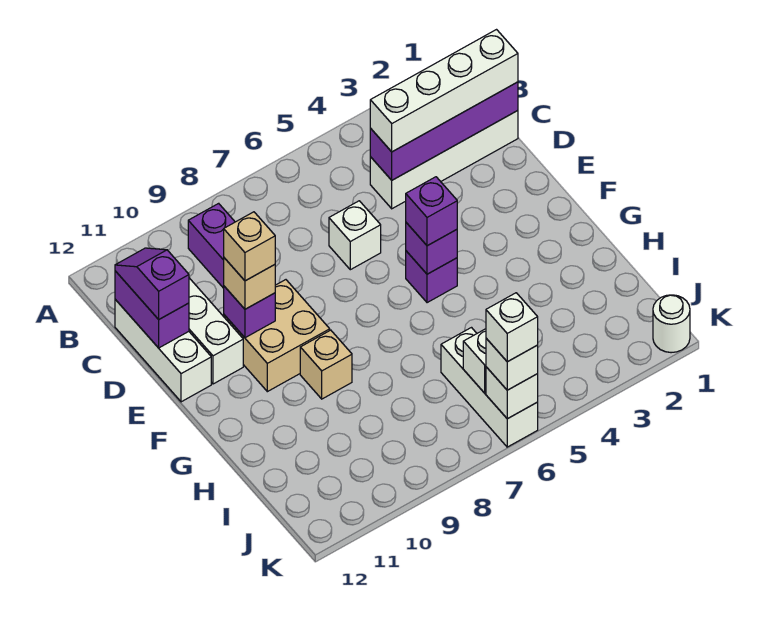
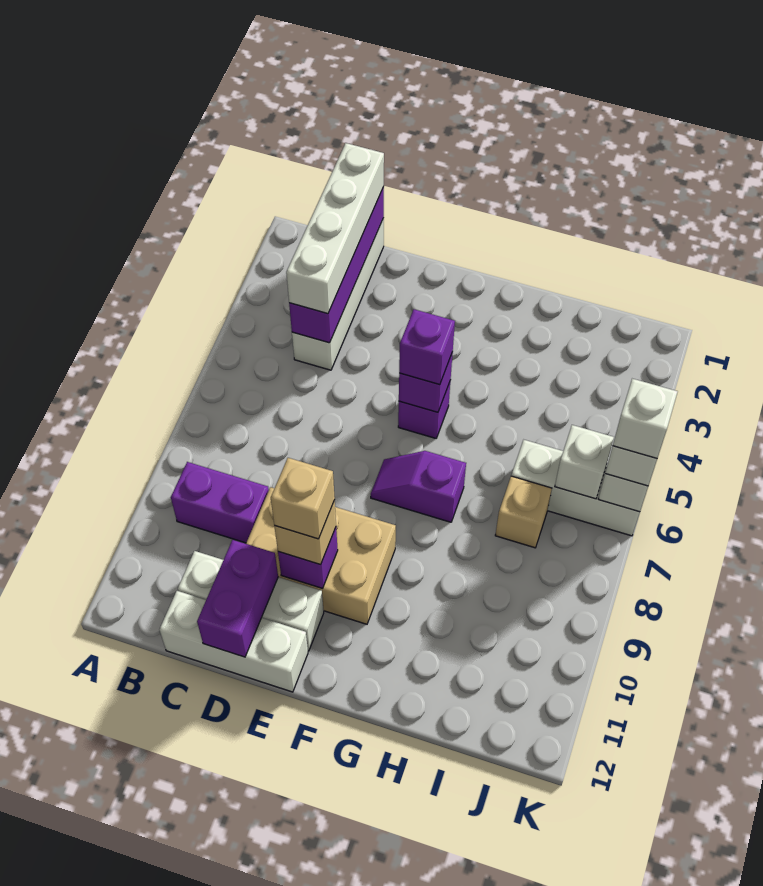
purple brick C12:D12 level 2 -> purple brick D11:D12 level 2
purple slope C12:D12 level 3 top D -> purple slope F7:G7 level 1 top G
white brick D6 level 1 -> none
tan brick E9:F10 level 1 -> tan brick D9:F10 level 1
tan brick G9 level 1 -> tan brick I7 level 1
white round brick K1 level 1 -> none

